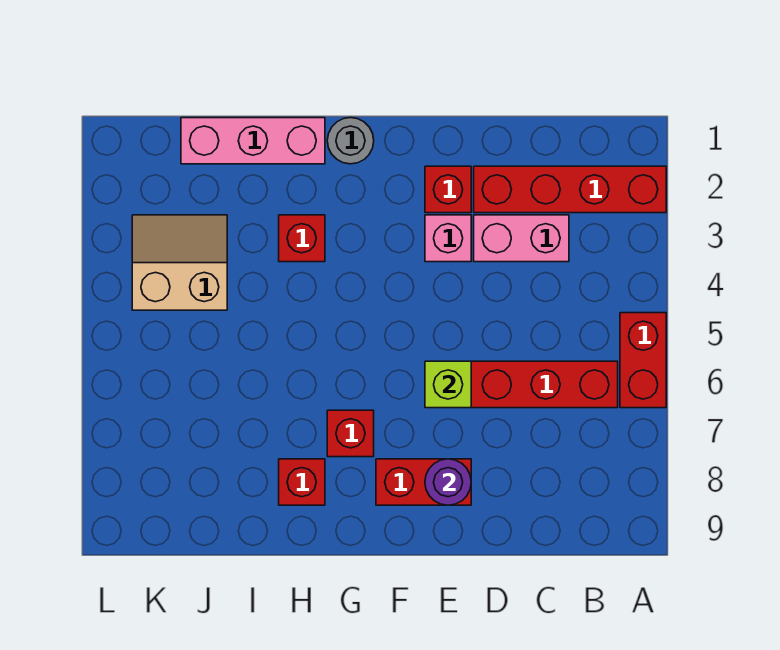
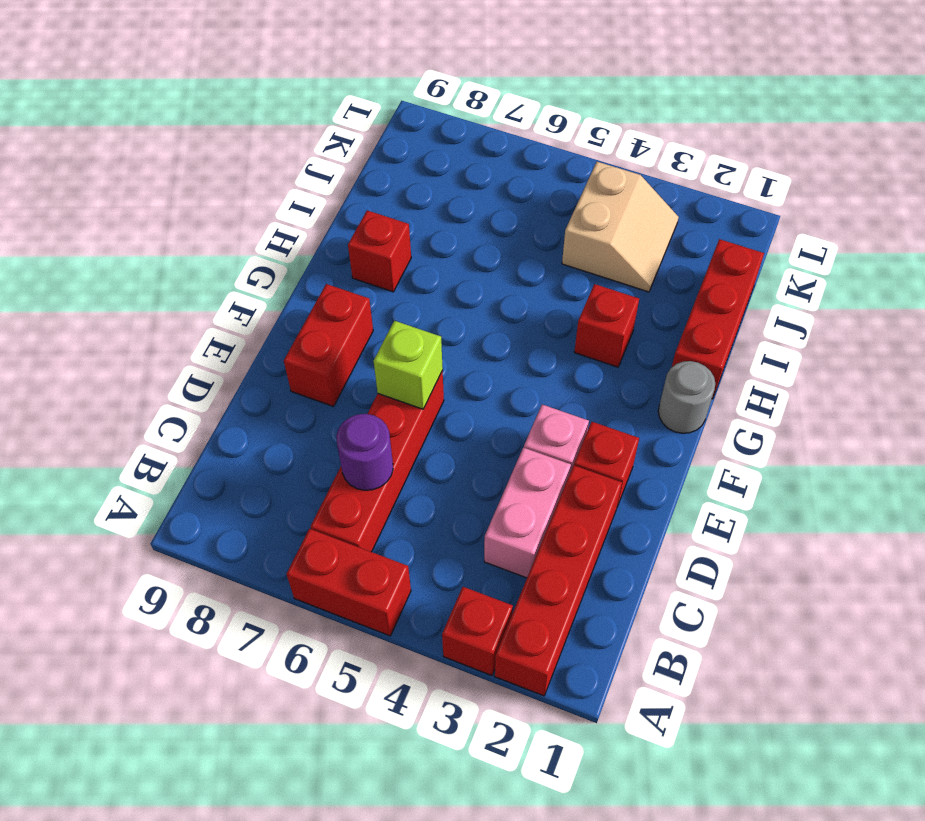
purple round brick E8 level 2 -> purple round brick C6 level 2
red brick G7 level 1 -> red brick A3 level 1
pink brick H1:J1 level 1 -> red brick H1:J1 level 1

